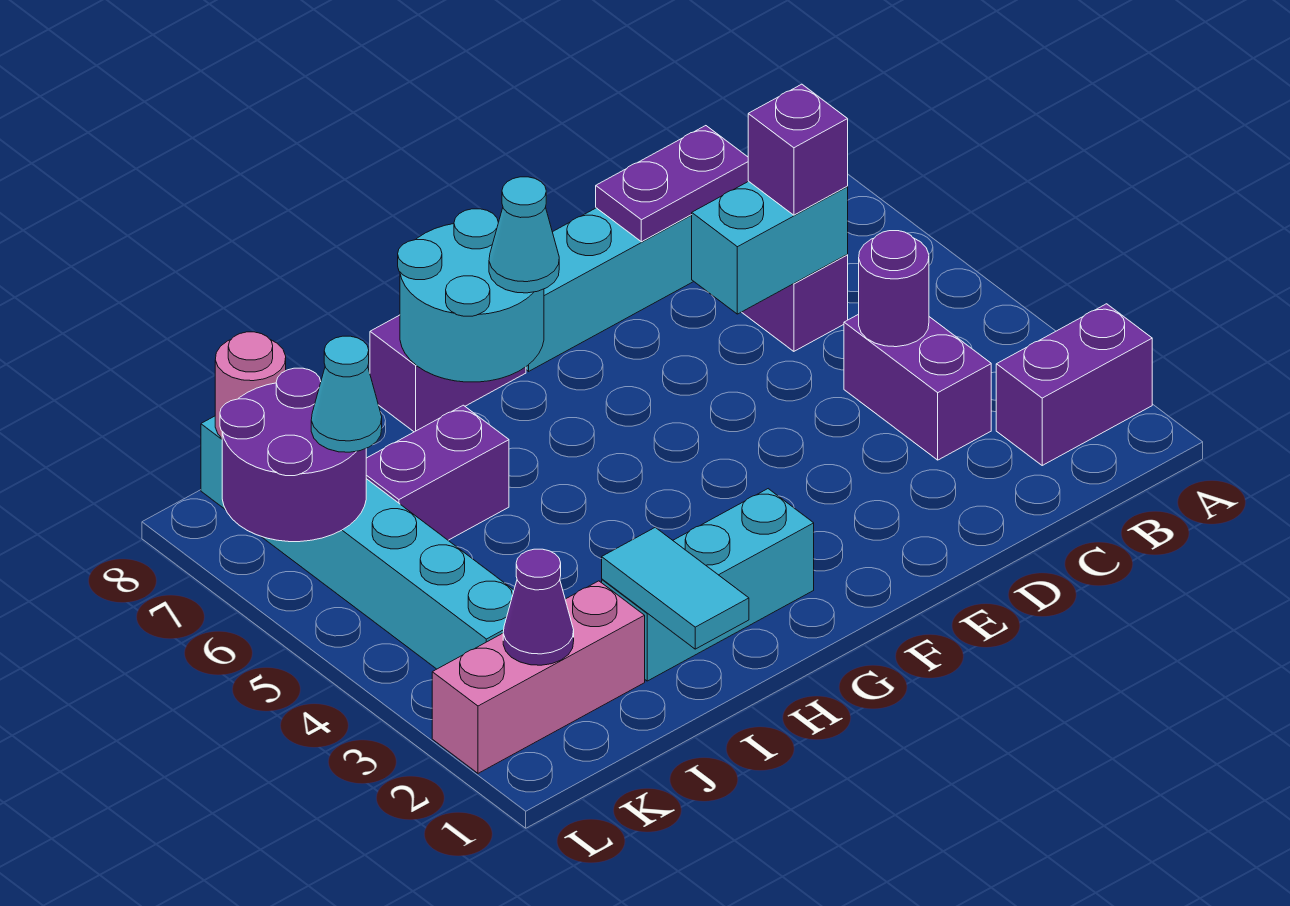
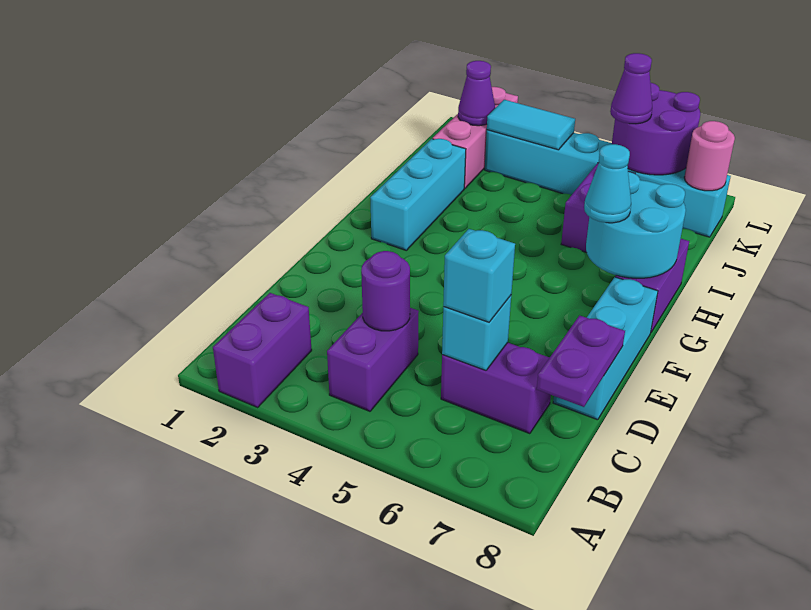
purple brick C3:C4 level 1 -> purple brick B4:C4 level 1
cyan brick C6:D6 level 2 -> cyan brick C6 level 2
purple brick C6 level 3 -> cyan brick C6 level 3
cyan tile I1:I2 level 2 -> cyan tile K3:K4 level 2
cyan cone K6 level 3 -> purple cone K6 level 3

